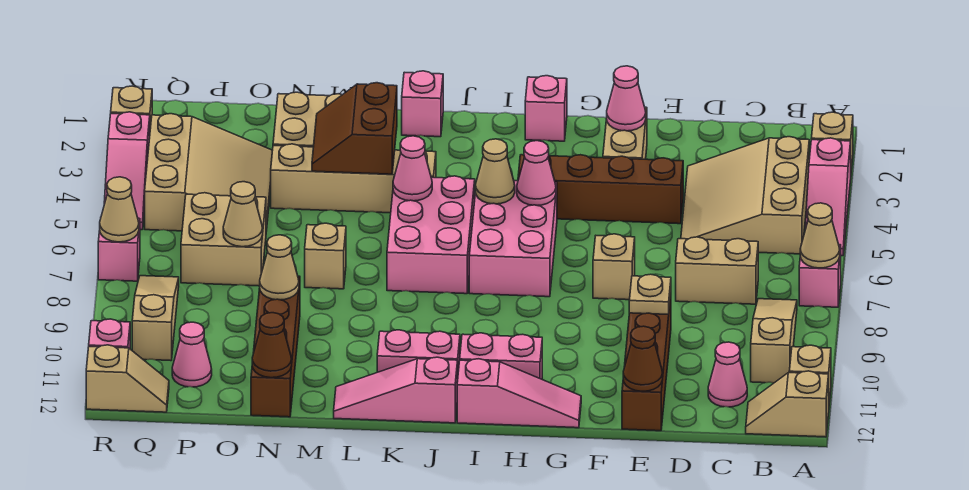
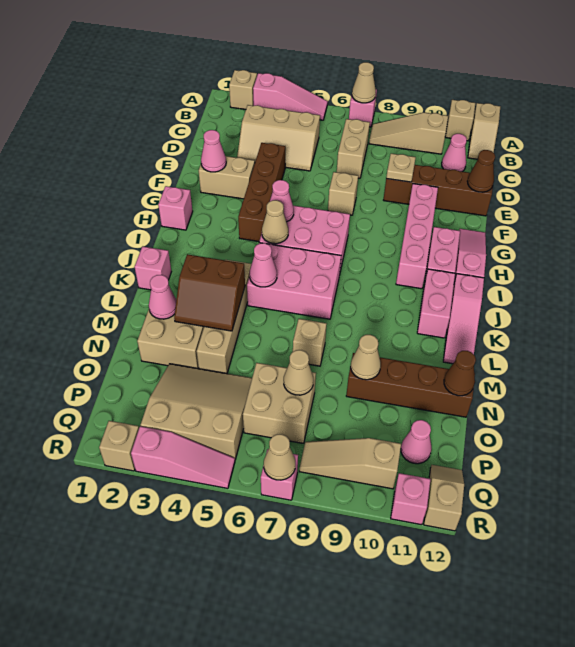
tan slope B3:D5 level 1 top B -> tan slope C3:D5 level 1 top C
none -> pink brick F10:I10 level 1
none -> pink cone M2 level 2

